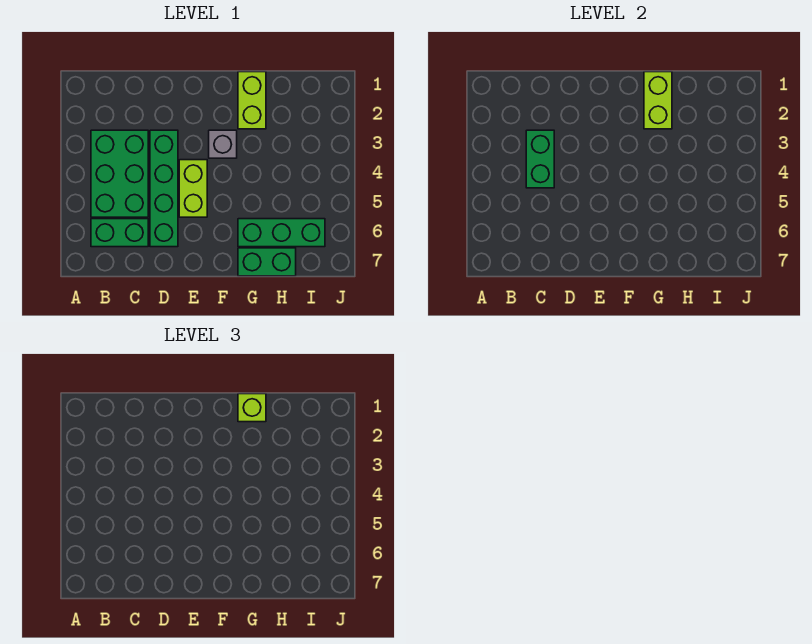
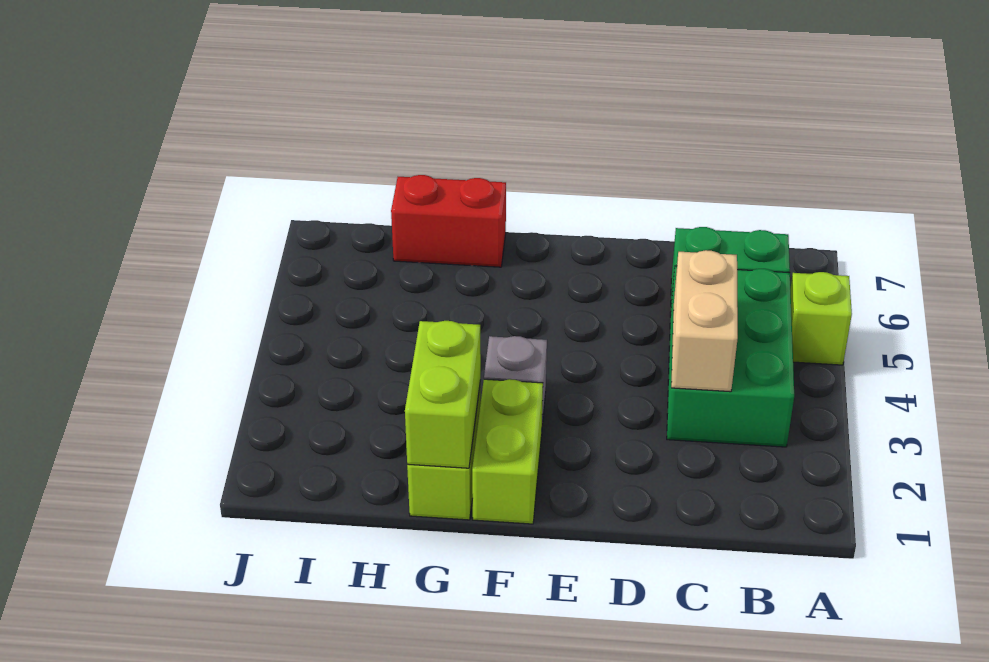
green brick C3:C4 level 2 -> tan brick C3:C4 level 2
green brick D3:D6 level 1 -> none
lime brick E4:E5 level 1 -> lime brick F1:F2 level 1
lime brick G1 level 3 -> lime brick A5 level 1
green brick G6:I6 level 1 -> none
green brick G7:H7 level 1 -> red brick G7:H7 level 1

